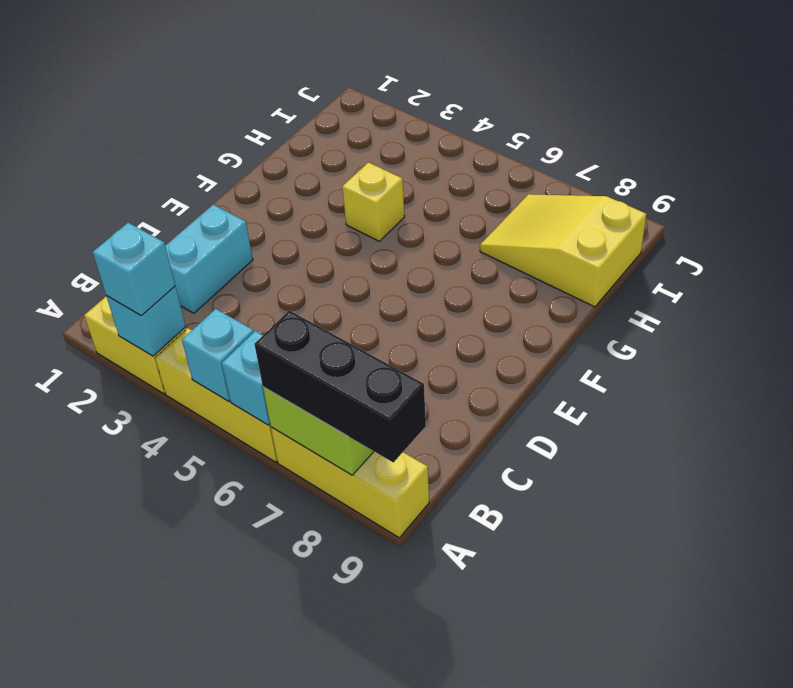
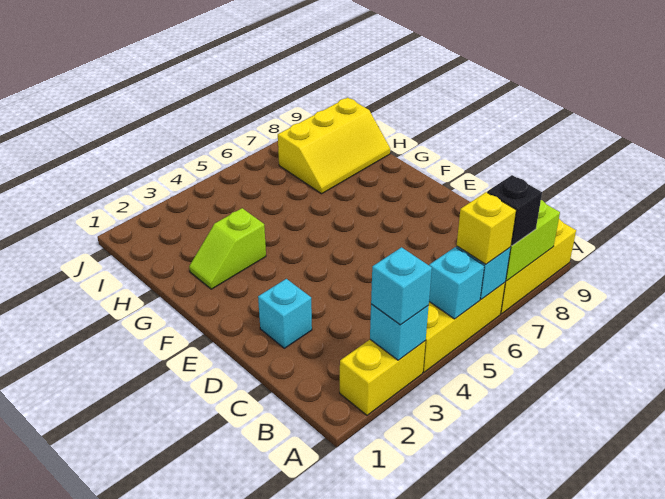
black brick A7:A9 level 3 -> black brick A7 level 3
cyan brick C2:D2 level 1 -> cyan brick D2 level 1
none -> lime slope G2:G3 level 1 top 3
yellow brick G4 level 1 -> yellow brick A6 level 3
yellow slope H7:I9 level 1 top 9 -> yellow slope H7:I9 level 1 top I

